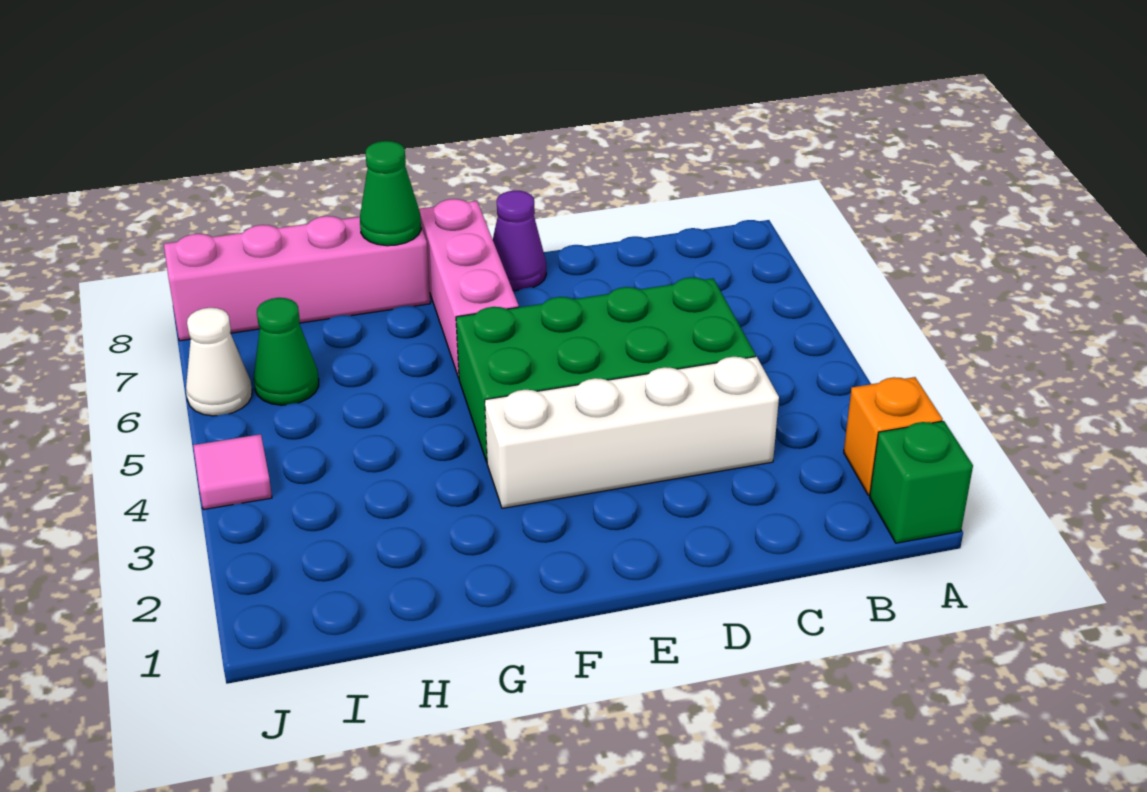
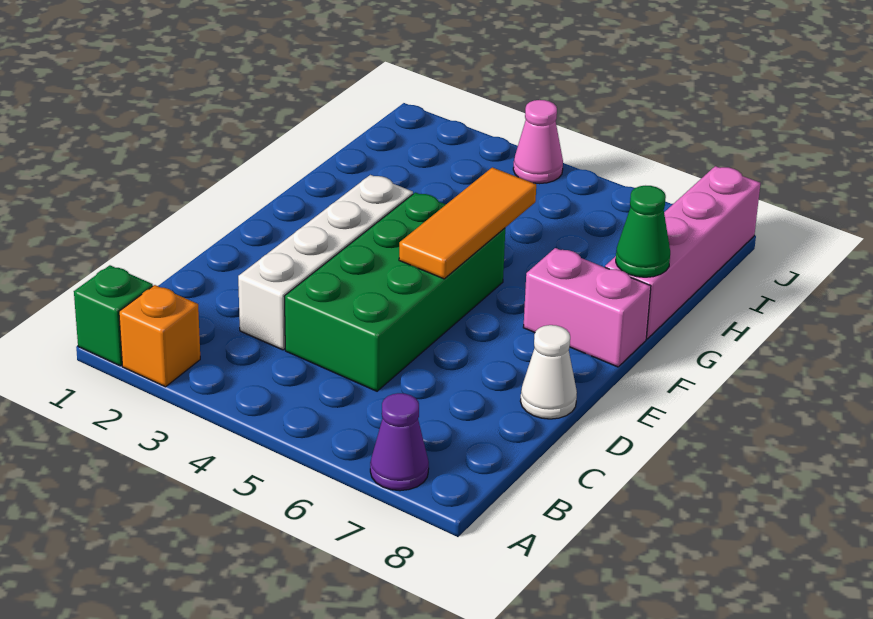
none -> orange tile E5:G5 level 2
purple cone E8 level 1 -> purple cone A7 level 1
pink brick F6:F8 level 1 -> pink brick F7:F8 level 1
green cone I6 level 1 -> none
pink tile J4 level 1 -> pink cone J4 level 1
white cone J6 level 1 -> white cone D8 level 1

